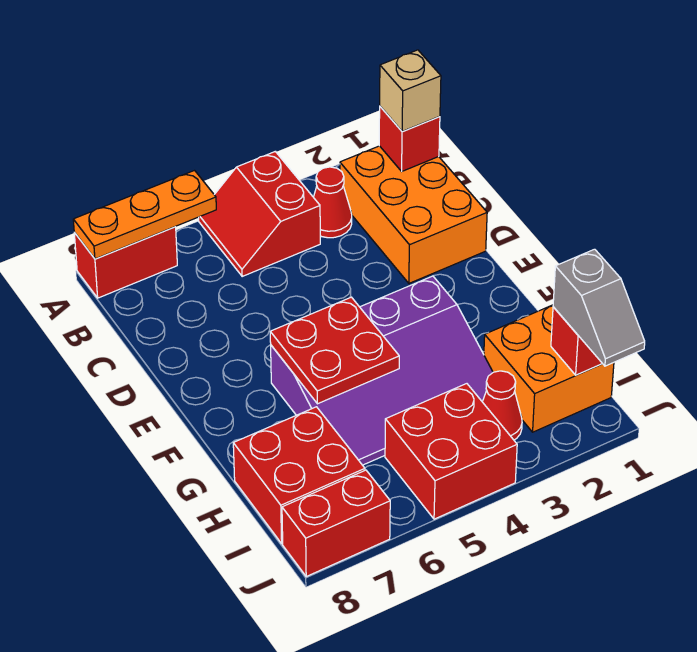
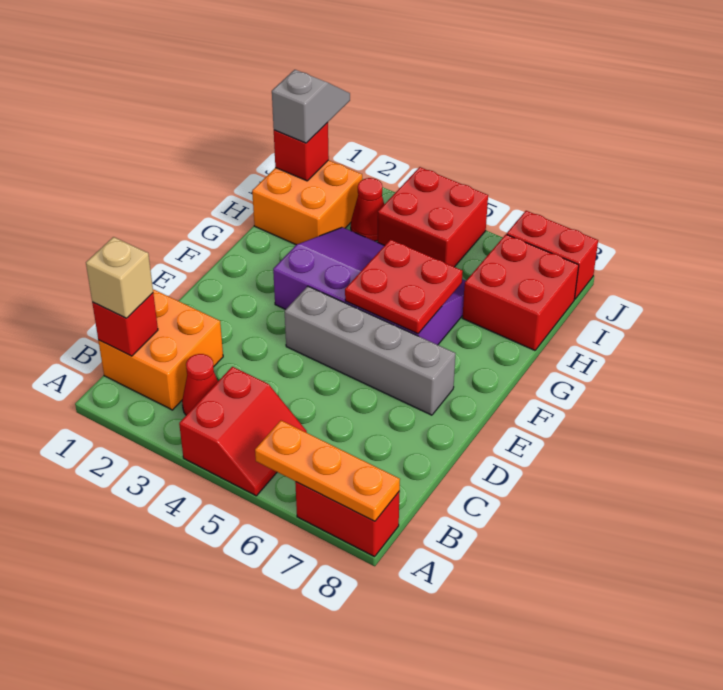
orange brick B1:D2 level 1 -> orange brick B1:C2 level 1
none -> grey brick E4:E7 level 1

